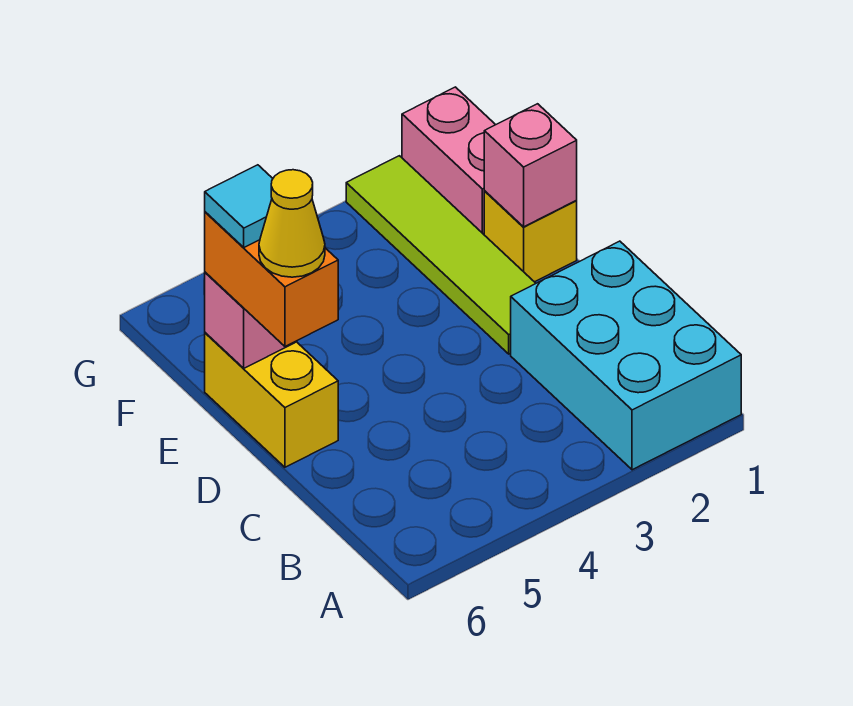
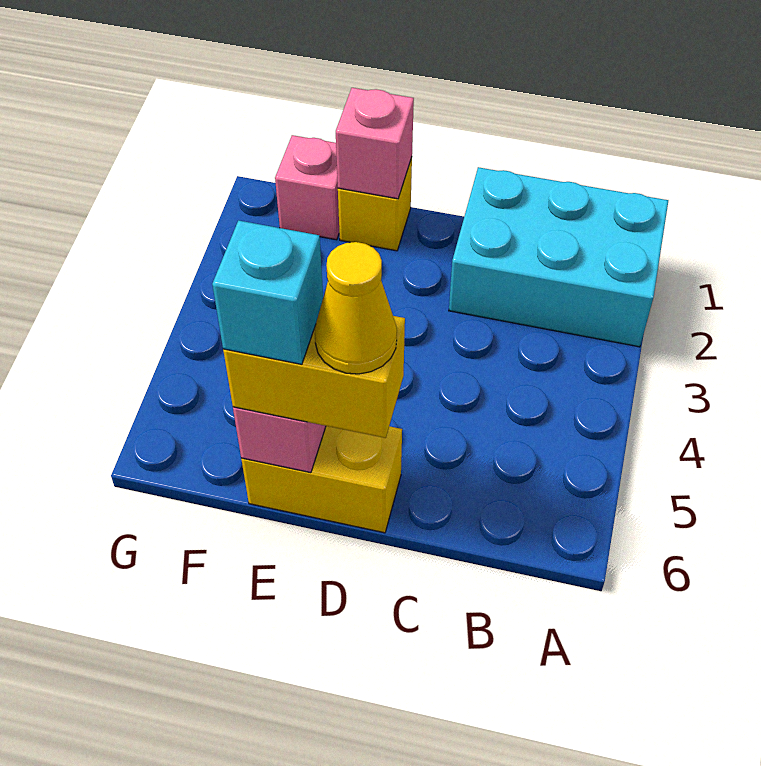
lime tile D2:G2 level 1 -> none
orange brick D6:E6 level 3 -> yellow brick D6:E6 level 3
cyan tile E6 level 4 -> cyan brick E6 level 4
pink brick F1:G1 level 1 -> pink brick F1 level 1

